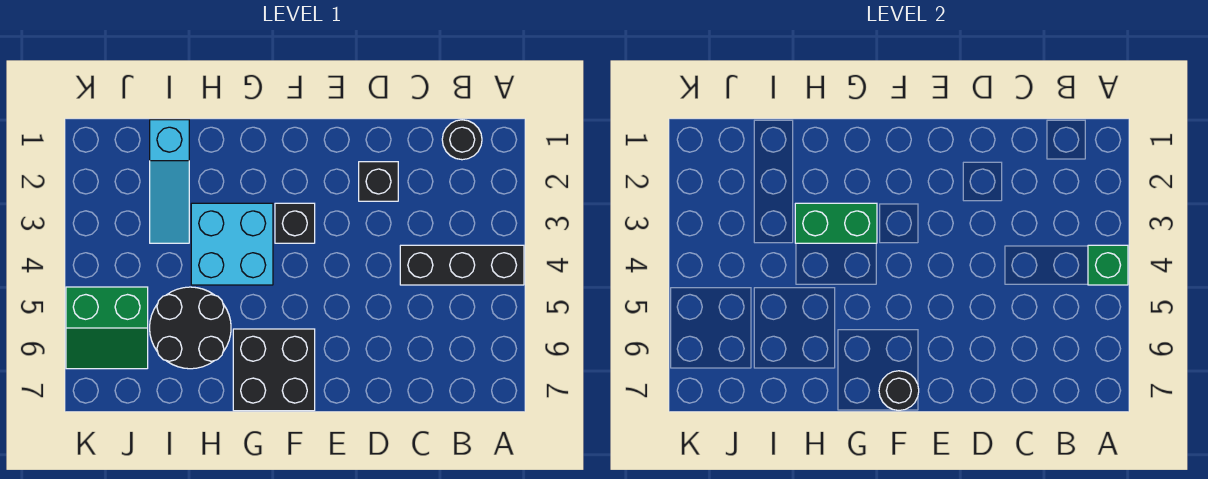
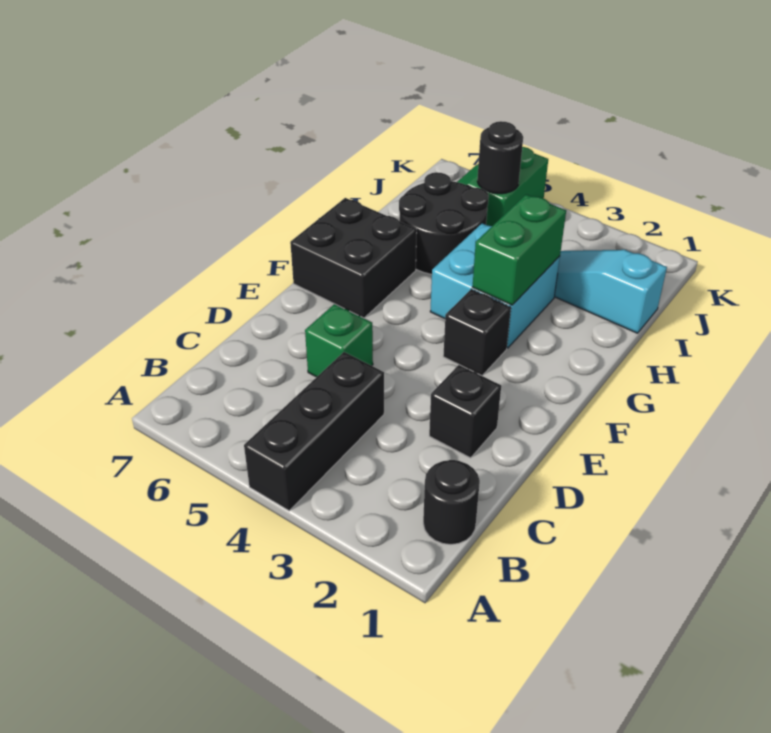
green brick A4 level 2 -> green brick D5 level 1
black round brick F7 level 2 -> black round brick J5 level 2

